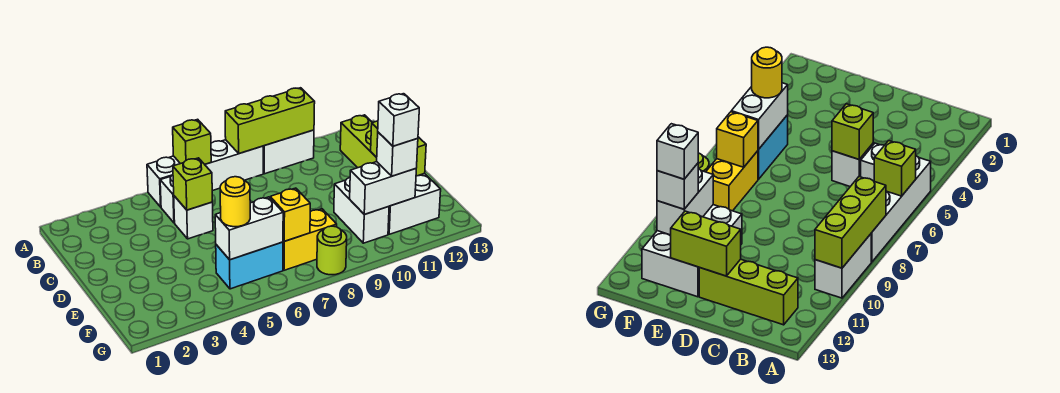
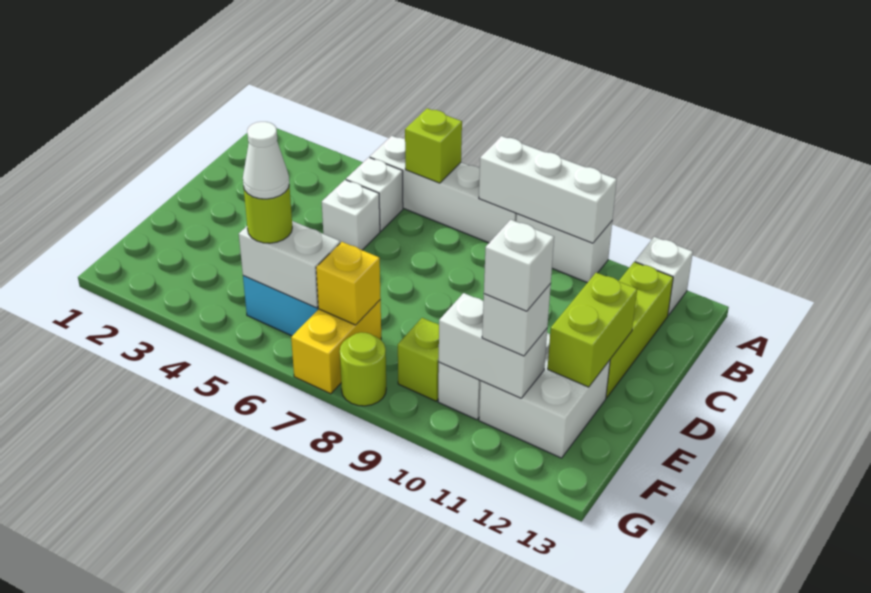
lime brick A8:A10 level 2 -> white brick A8:A10 level 2
none -> white brick A12 level 1
lime brick C5 level 2 -> lime brick F9 level 1
yellow round brick F5 level 3 -> lime round brick F5 level 3
none -> white cone F5 level 4
yellow brick F7:F8 level 1 -> yellow brick F7:G7 level 1

